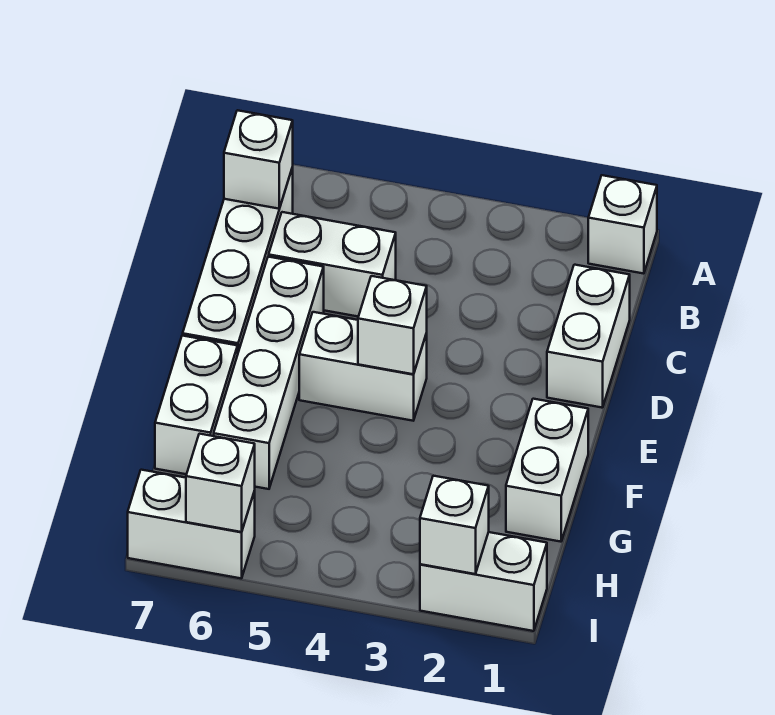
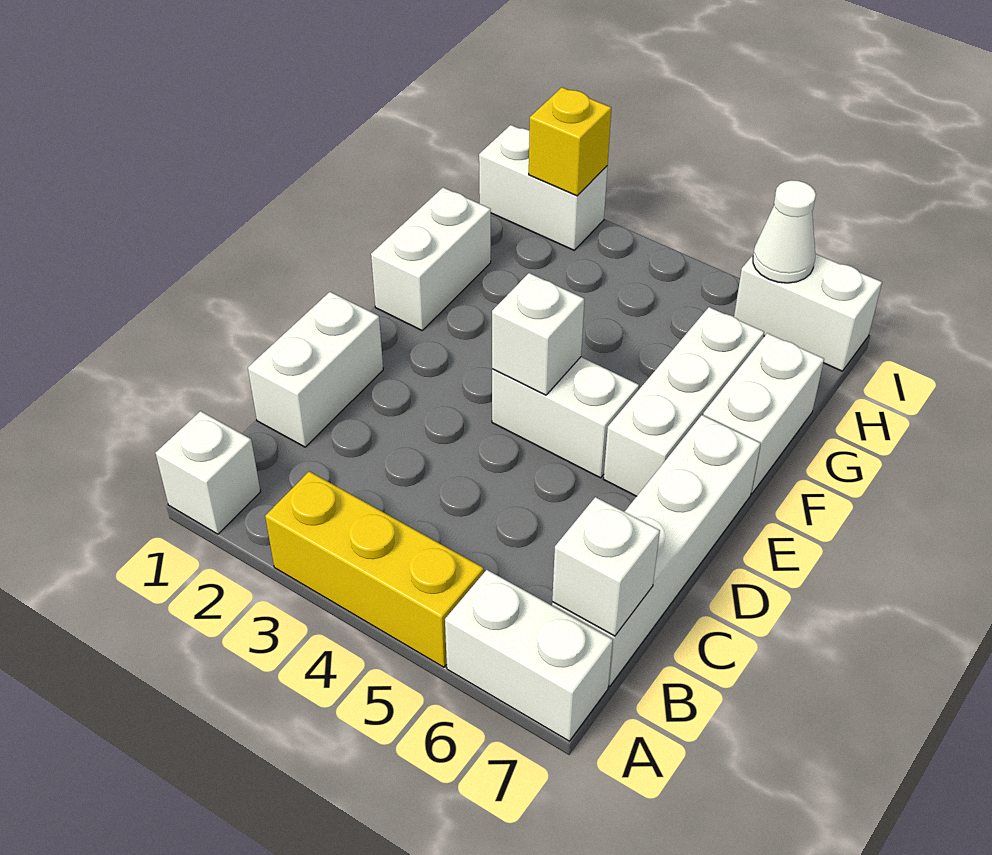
none -> yellow brick A3:A5 level 1
white brick C5:C6 level 1 -> white brick A6:A7 level 1
white brick D6:G6 level 1 -> white brick E6:G6 level 1
white brick I2 level 2 -> yellow brick I2 level 2
white brick I6 level 2 -> white cone I6 level 2

